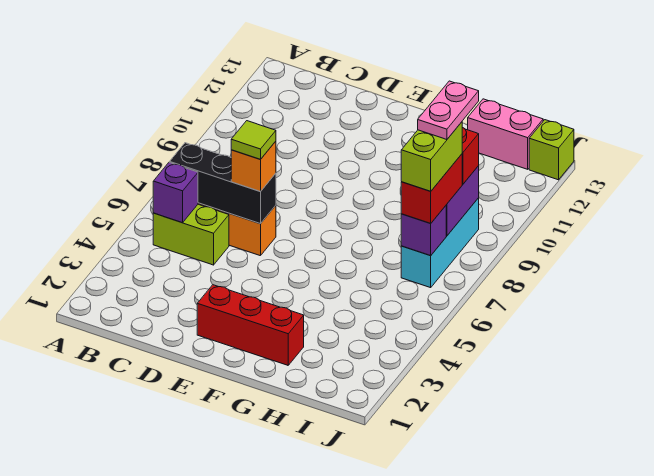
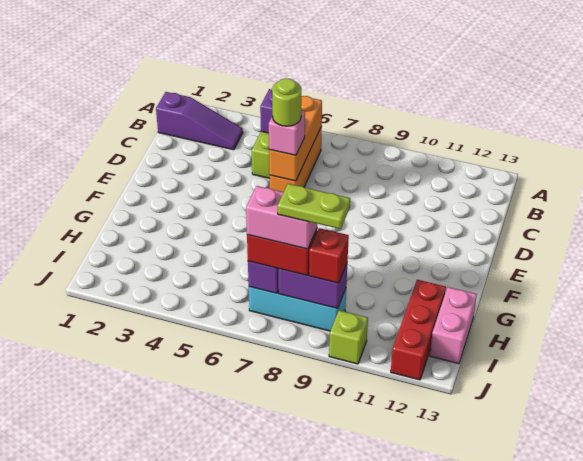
none -> purple slope B1:B3 level 1 top 1
black brick B6:D6 level 2 -> orange brick B6:D6 level 2
orange brick D6 level 3 -> pink brick D6 level 3
lime tile D6 level 4 -> lime round brick D6 level 4
red brick E2:G2 level 1 -> red brick H12:J12 level 1
lime brick I7:I8 level 4 -> pink brick I7:I8 level 4
pink plate I8:I9 level 5 -> lime plate I8:I9 level 5
lime brick J13 level 1 -> lime brick J10 level 1

